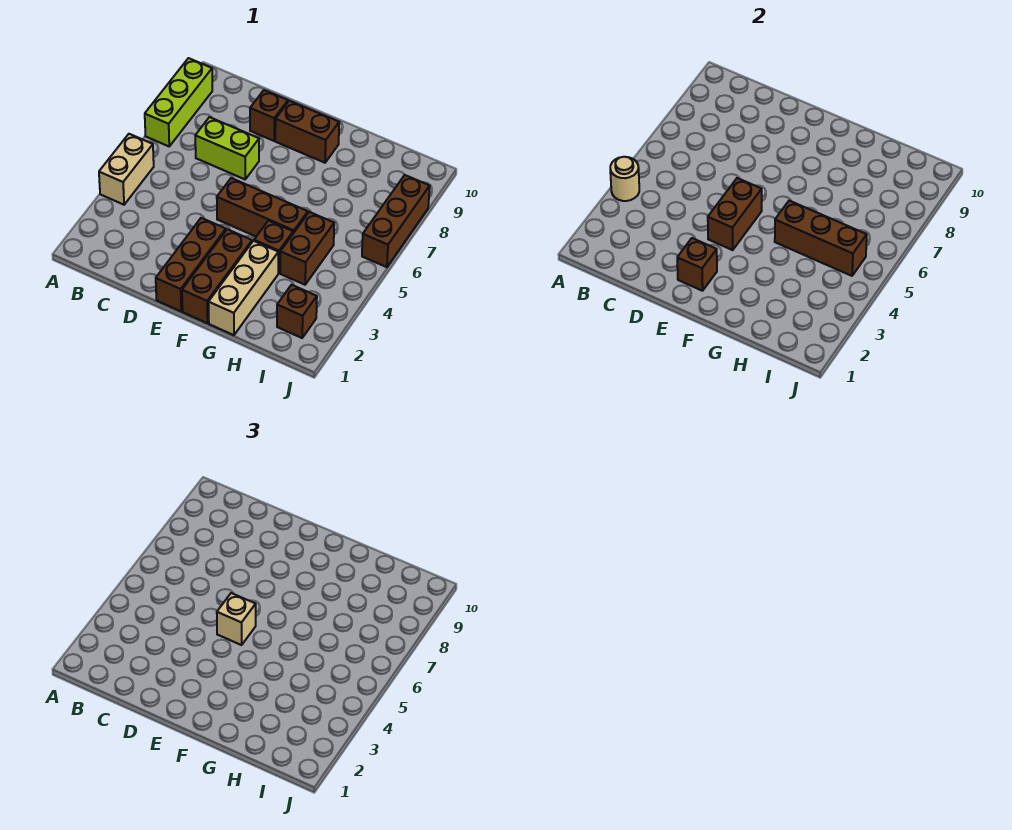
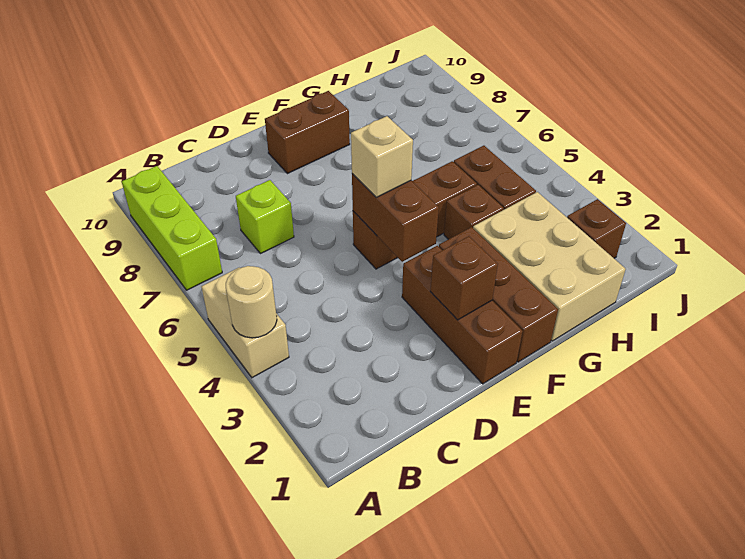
lime brick C7:D7 level 1 -> lime brick C7 level 1
brown brick D9 level 1 -> none
tan brick G1:G3 level 1 -> tan brick G1:H3 level 1
brown brick G5:I5 level 2 -> none
brown brick J6:J8 level 1 -> none

